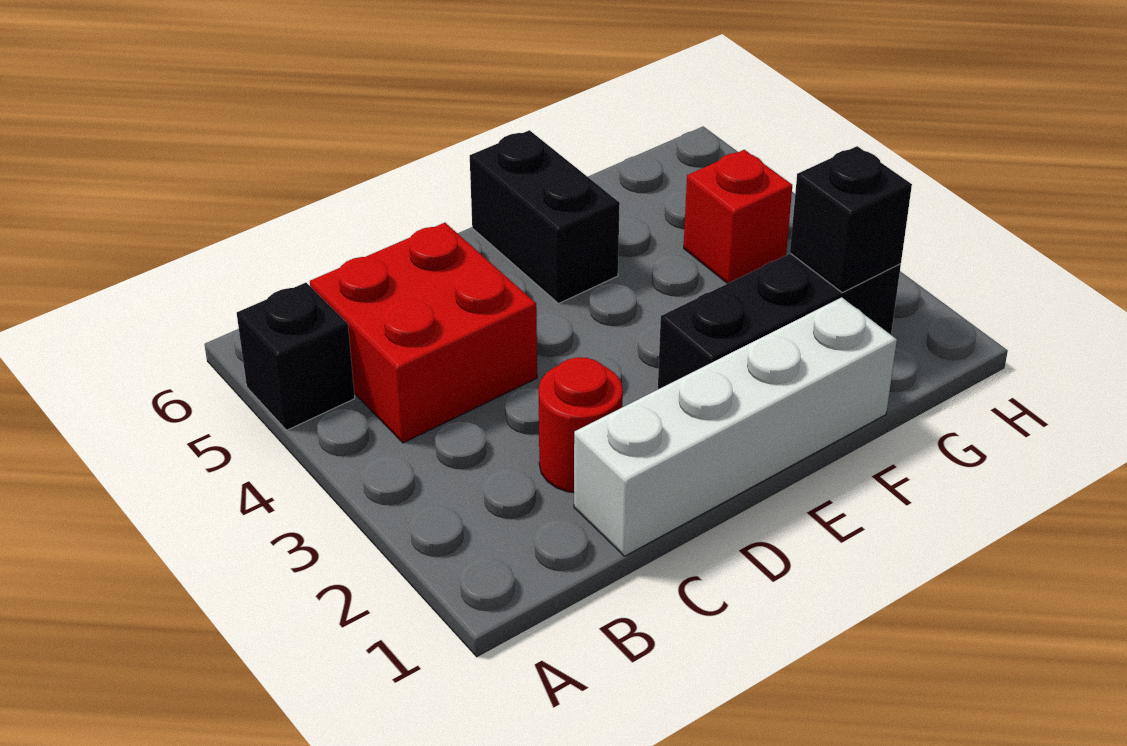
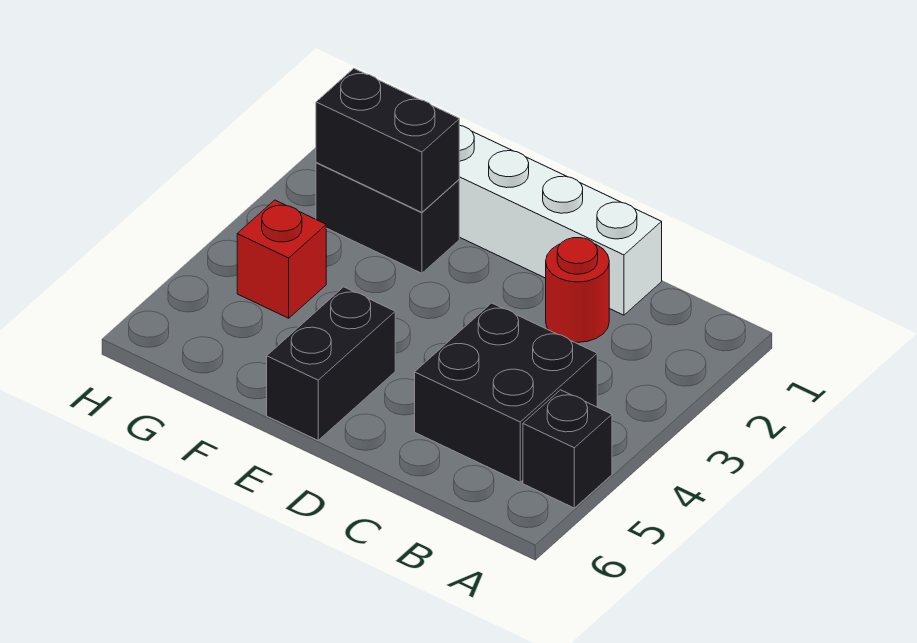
red brick B4:C5 level 1 -> black brick B4:C5 level 1
black brick E2:G2 level 1 -> black brick F2:G2 level 1
black brick G2 level 2 -> black brick F2:G2 level 2

